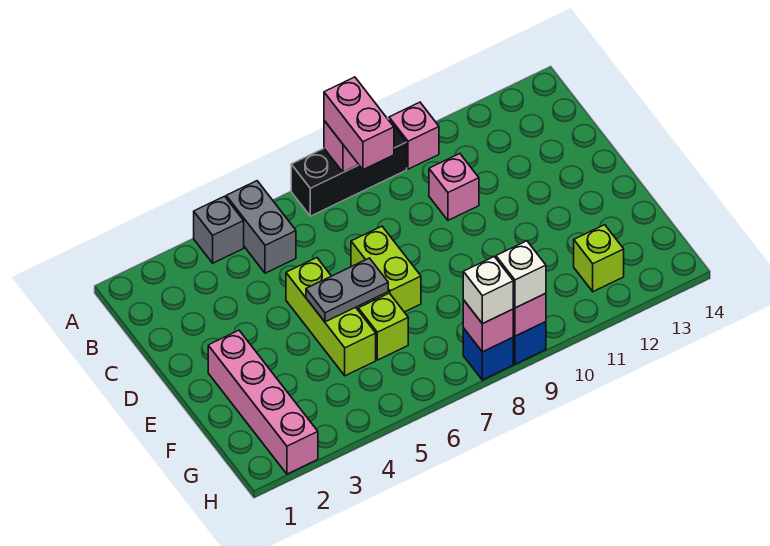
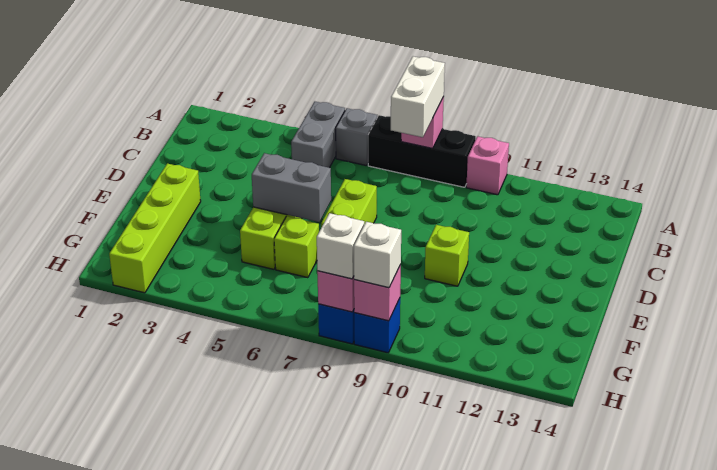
grey brick A4 level 1 -> grey brick A6 level 1
pink brick A8:B8 level 3 -> white brick A8:B8 level 3
pink brick C10 level 1 -> none
pink brick E2:H2 level 1 -> lime brick E2:H2 level 1
grey plate E5:E6 level 2 -> grey brick E5:E6 level 2
lime brick G12 level 1 -> lime brick E10 level 1

